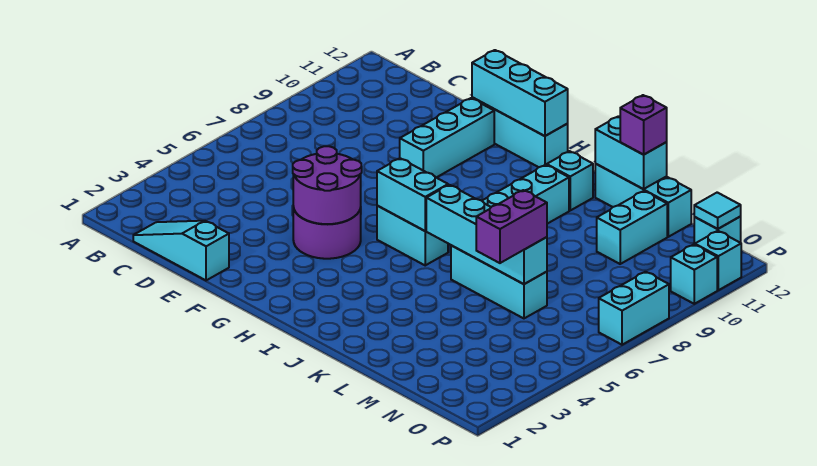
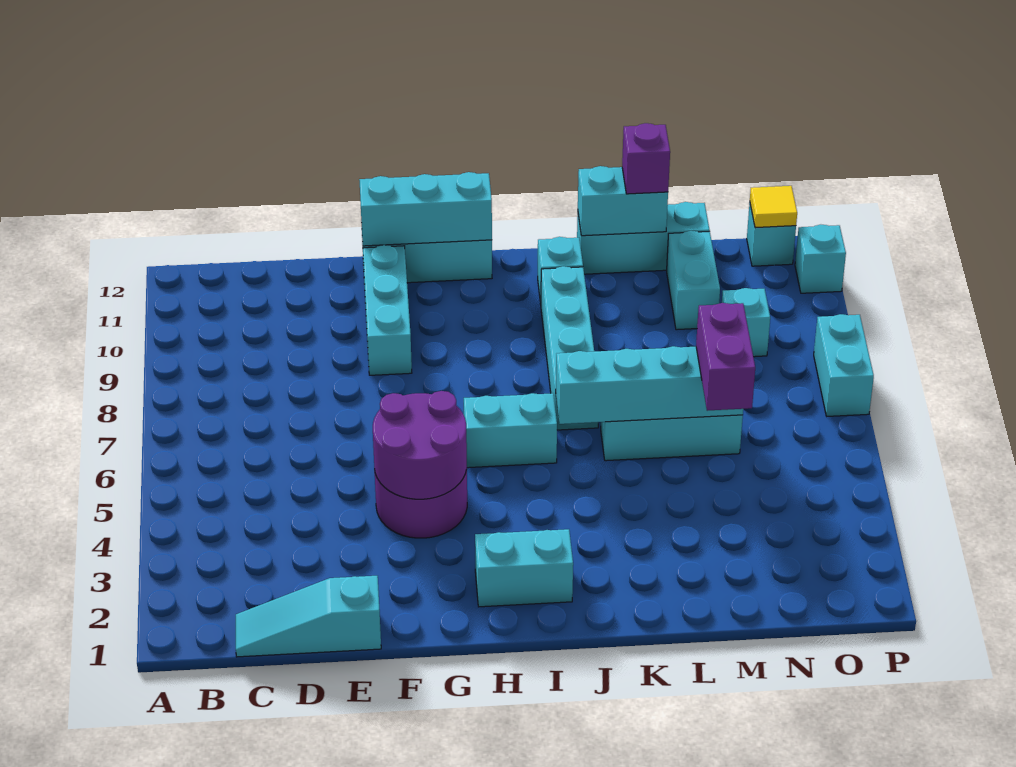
cyan brick H6:I6 level 2 -> cyan brick H2:I2 level 1
cyan tile O12 level 2 -> yellow tile O12 level 2
cyan brick P10 level 1 -> cyan brick N9 level 1

